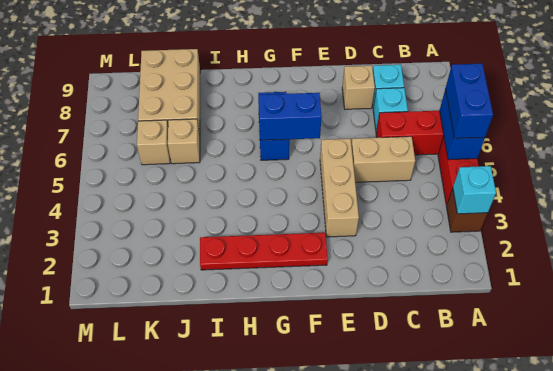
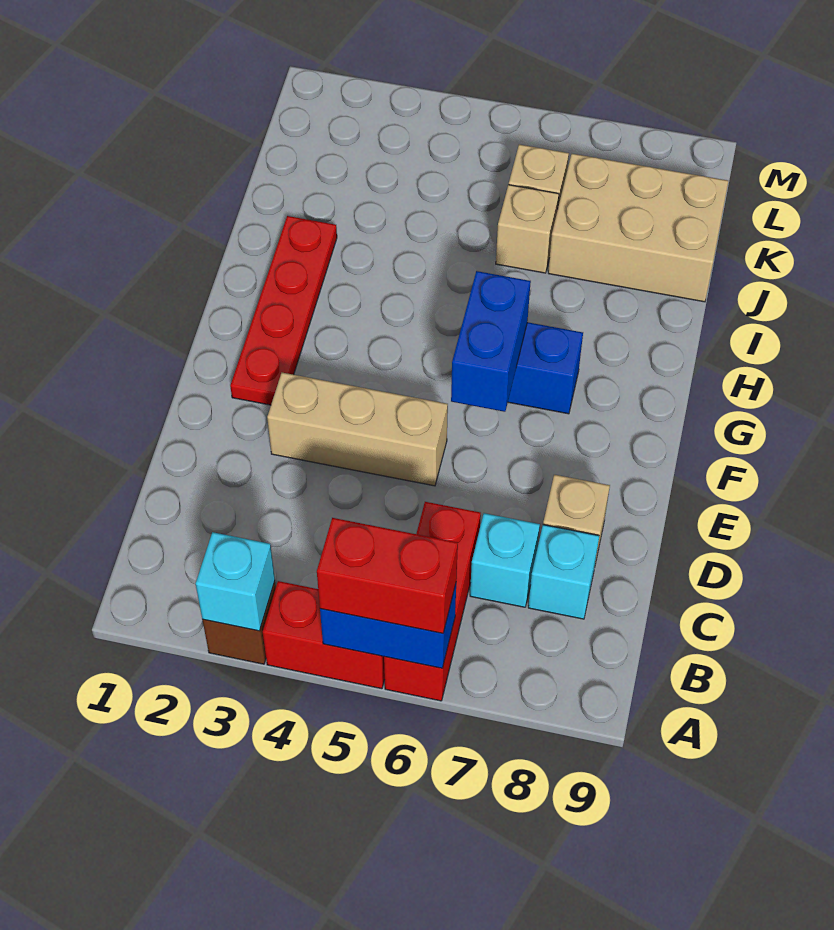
blue brick A5:A6 level 3 -> red brick A5:A6 level 3
tan brick C5:D5 level 1 -> none

